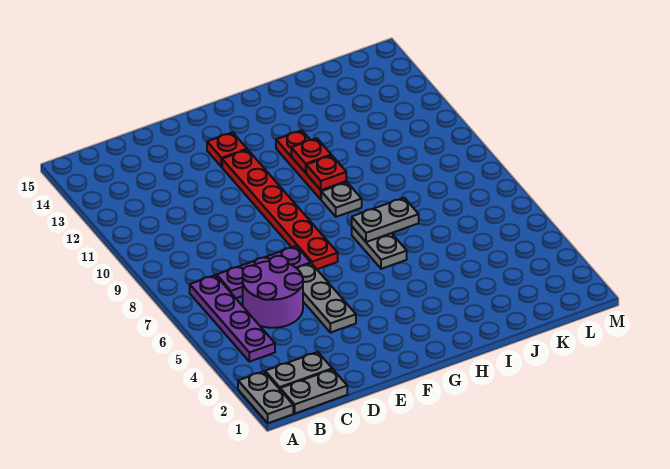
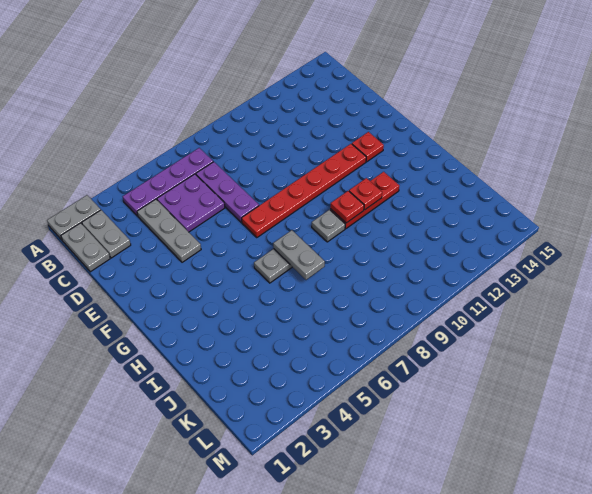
purple round brick C5:D6 level 1 -> purple plate C5:D6 level 1
grey plate E4:E6 level 1 -> grey plate C4:E4 level 1

